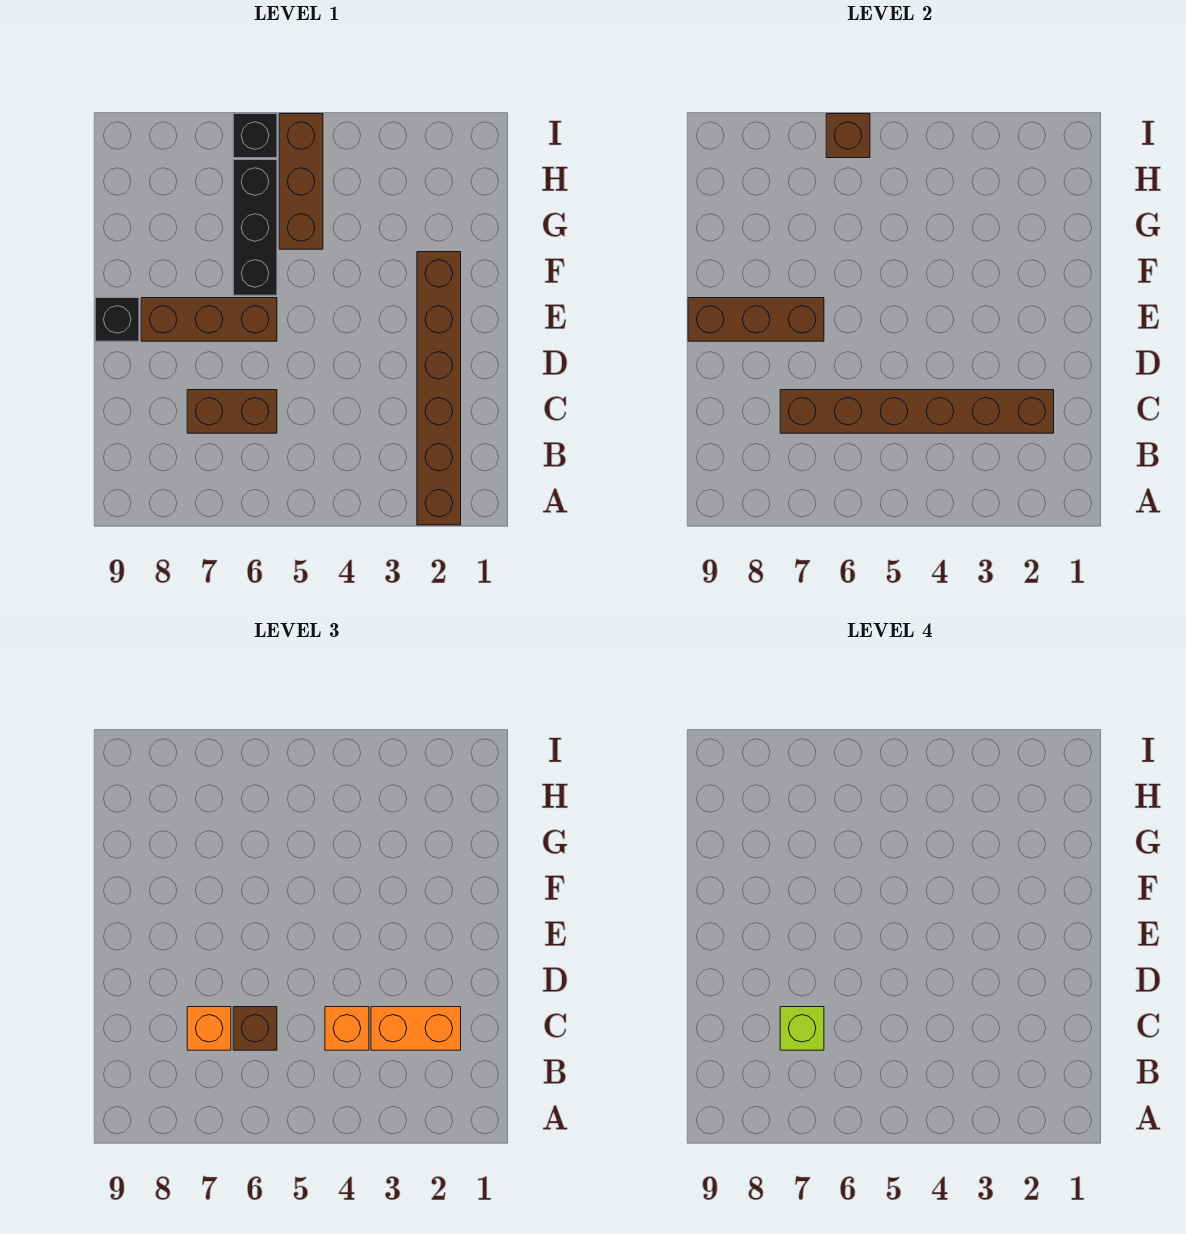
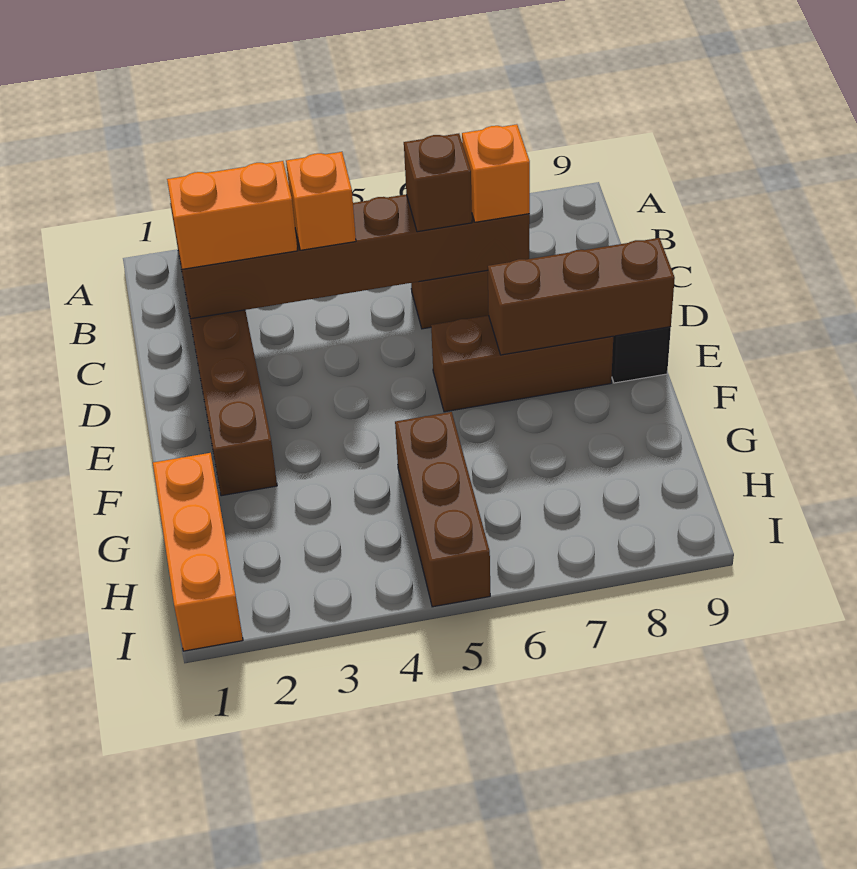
lime brick C7 level 4 -> none
black brick F6:H6 level 1 -> none
none -> orange brick G1:I1 level 1
black brick I6 level 1 -> none
brown brick I6 level 2 -> none

